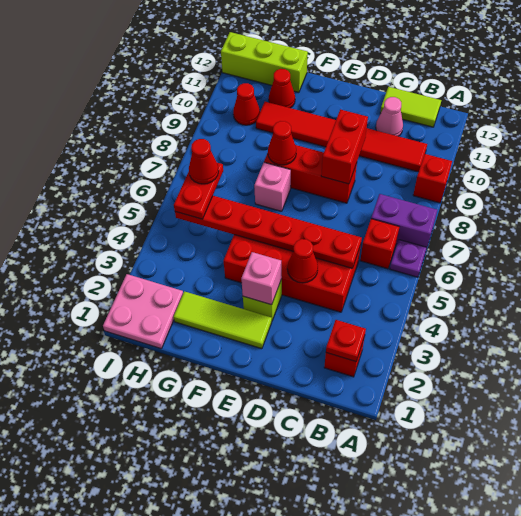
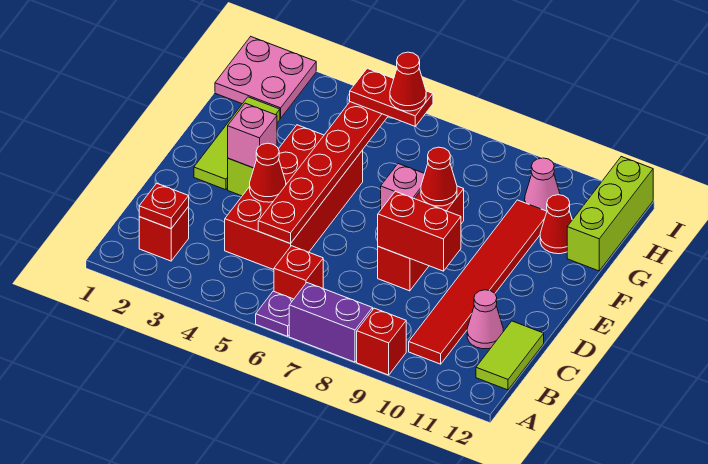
purple brick A7:B7 level 1 -> purple brick A7:A8 level 1
red cone H10 level 1 -> pink cone H10 level 1

